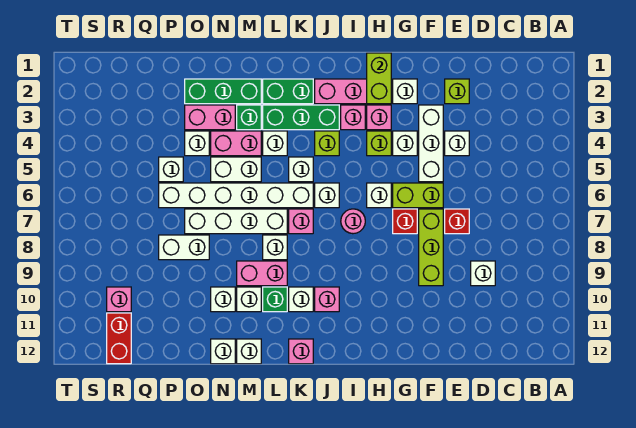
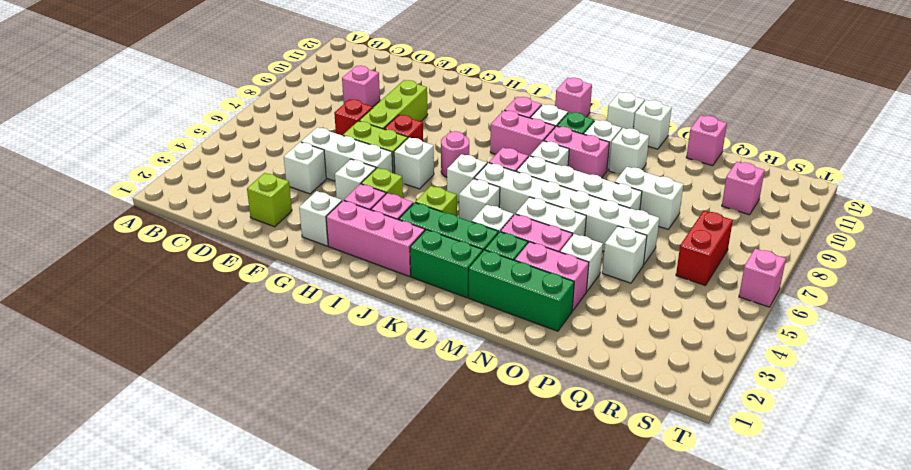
white brick D9 level 1 -> pink brick D9 level 1
white brick F3:F5 level 1 -> white brick E5:G5 level 1
lime brick H1:H2 level 2 -> none
none -> pink brick J9:K9 level 1
none -> pink brick P12 level 1
red brick R11:R12 level 1 -> red brick R6:R7 level 1
none -> pink brick T6 level 1

